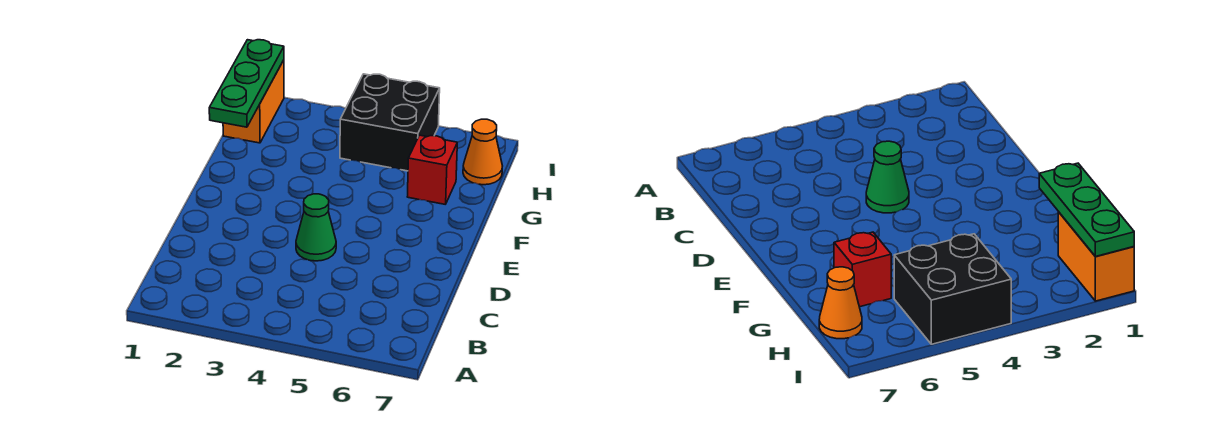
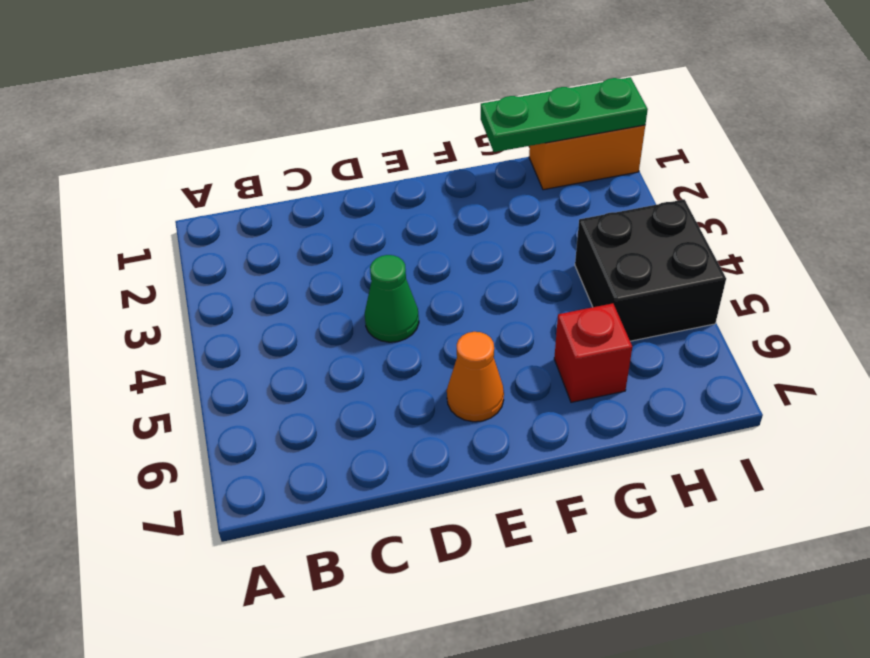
orange cone H7 level 1 -> orange cone E6 level 1

